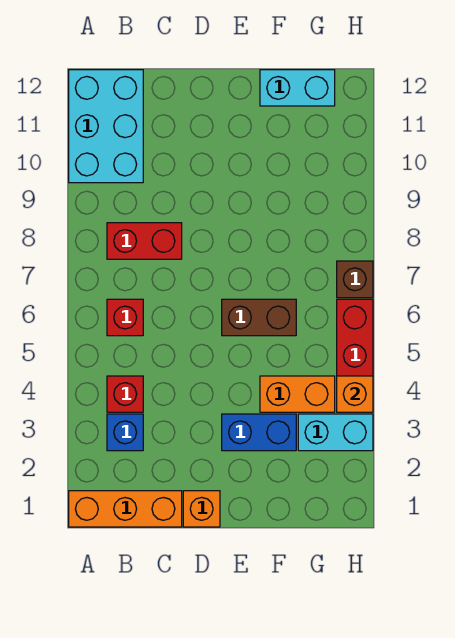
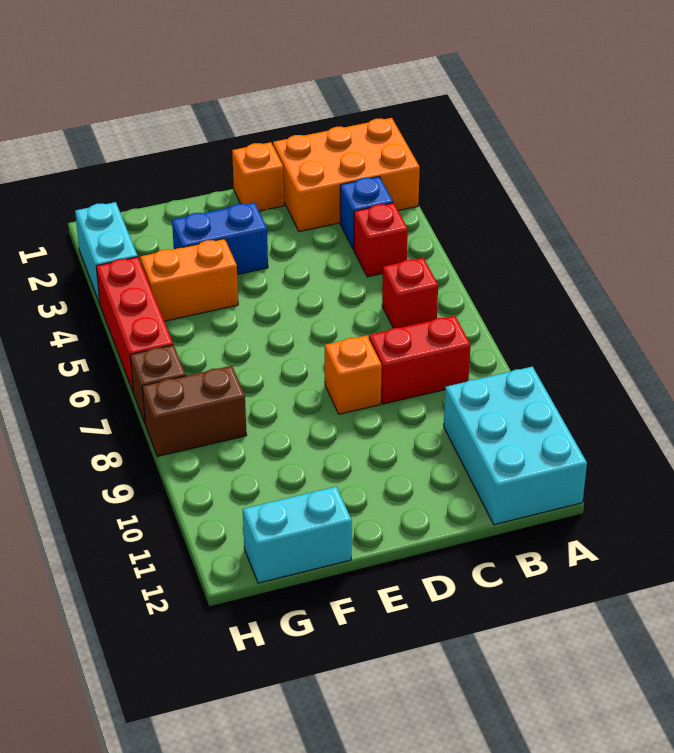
orange brick A1:C1 level 1 -> orange brick A1:C2 level 1
brown brick E6:F6 level 1 -> brown brick G8:H8 level 1
cyan brick G3:H3 level 1 -> cyan brick H2:H3 level 1
orange brick H4 level 2 -> orange brick D8 level 1

